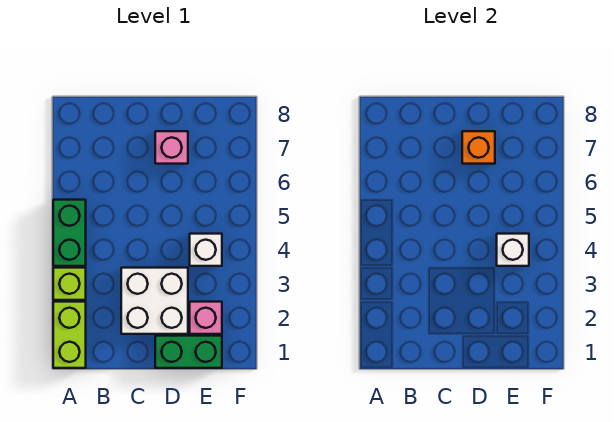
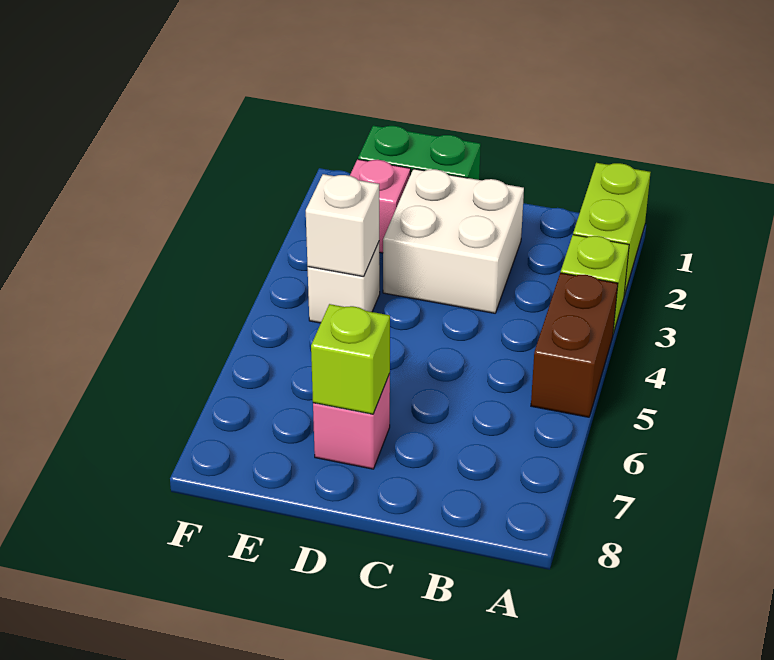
green brick A4:A5 level 1 -> brown brick A4:A5 level 1
orange brick D7 level 2 -> lime brick D7 level 2

